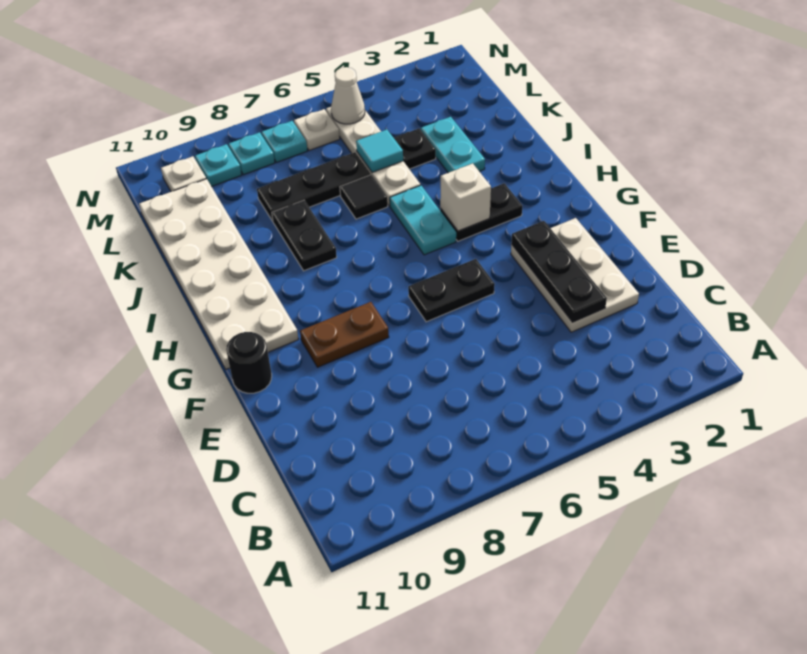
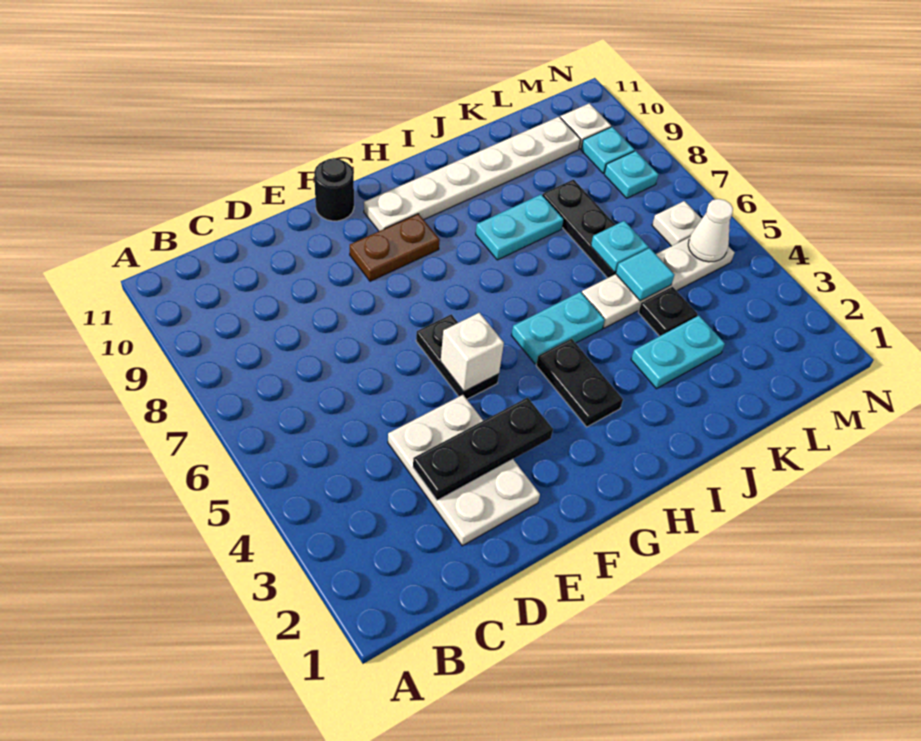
white plate D2:F3 level 1 -> white plate D2:E4 level 1
brown plate F8:F9 level 1 -> brown plate F9:G9 level 1
white plate G10:L11 level 1 -> white plate G10:L10 level 1
white brick H4 level 2 -> white brick F5 level 2
black plate I8:J8 level 1 -> cyan plate I8:J8 level 1
black tile J6 level 1 -> none
cyan plate M7 level 1 -> cyan plate K6 level 2

